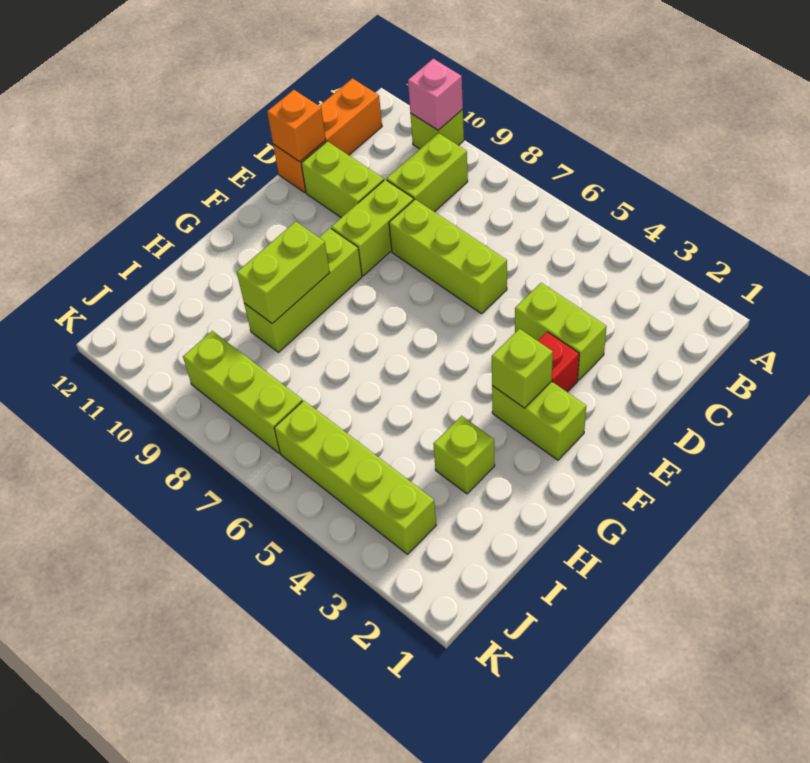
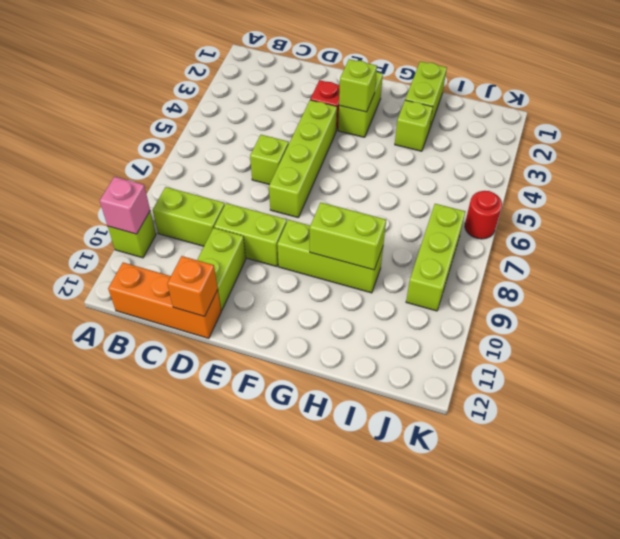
lime brick D3:D4 level 1 -> lime brick H1:H2 level 1
lime brick D6:D8 level 1 -> lime brick D6 level 1
lime brick J3:J6 level 1 -> lime brick E4:E7 level 1
none -> red round brick K6 level 1

